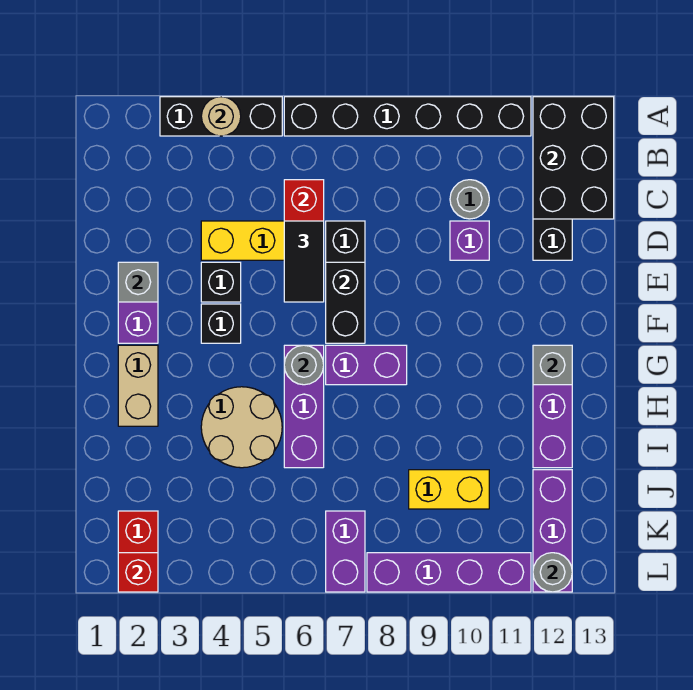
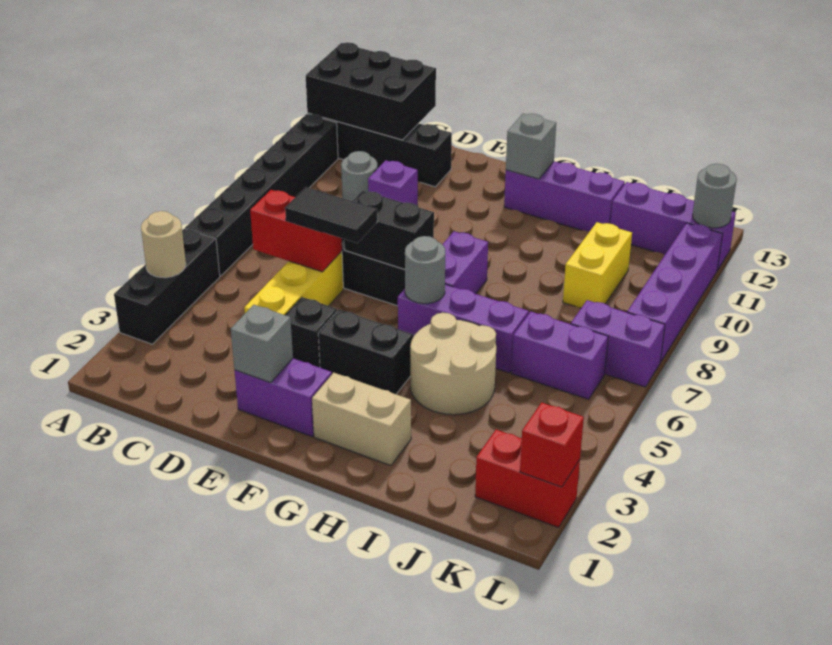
black brick F4 level 1 -> black brick F4:G4 level 1
none -> purple brick J6:K6 level 1

